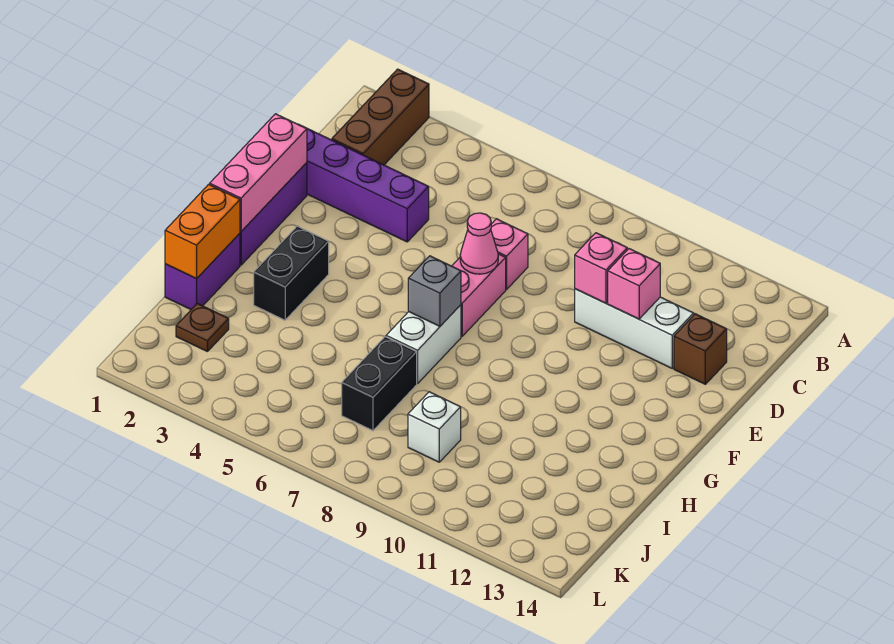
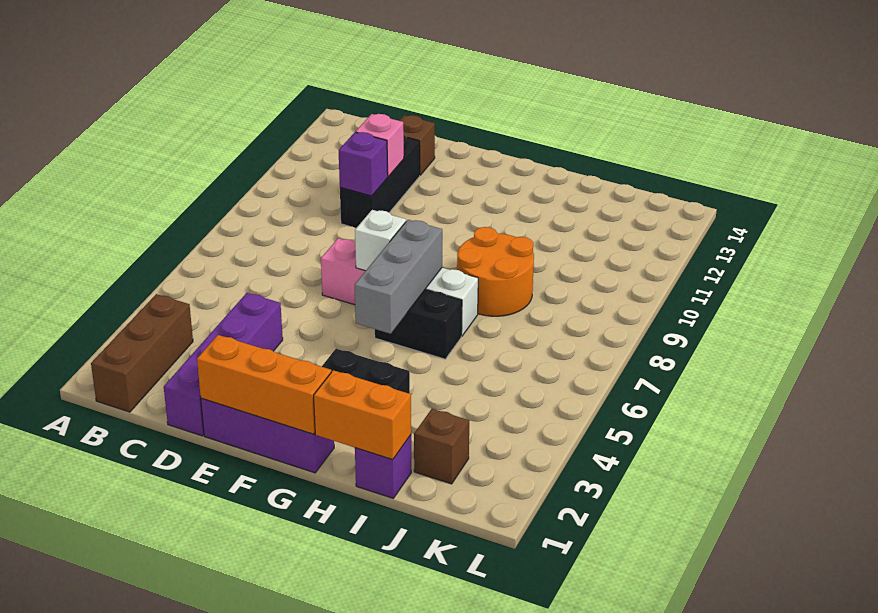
brown brick A2:C2 level 1 -> brown brick B1:B3 level 1
pink brick D7 level 1 -> none
white brick D10:D12 level 1 -> black brick D10:D12 level 1
pink brick D10 level 2 -> purple brick D10 level 2
pink brick E1:G1 level 2 -> orange brick E1:G1 level 2
pink cone E7 level 2 -> none
grey brick G7 level 2 -> grey brick G5:G7 level 2
purple brick H1:I1 level 1 -> purple brick I1 level 1
none -> orange round brick H8:I9 level 1
black brick I7:J7 level 1 -> black brick G6:H6 level 1
brown plate J2 level 1 -> brown brick J2 level 1
white brick J9 level 1 -> white brick F7 level 2

